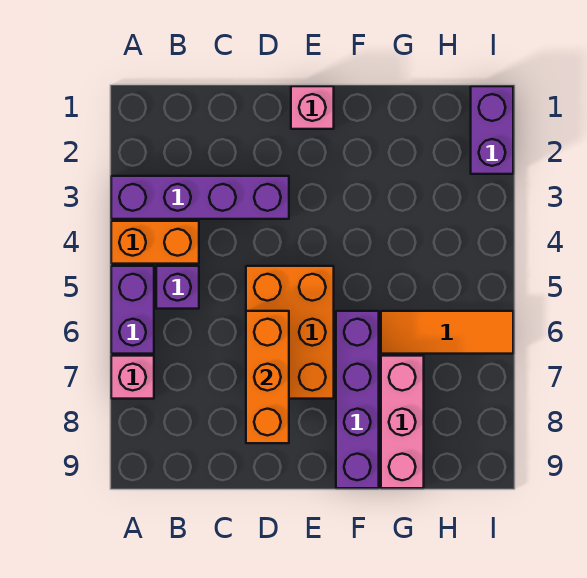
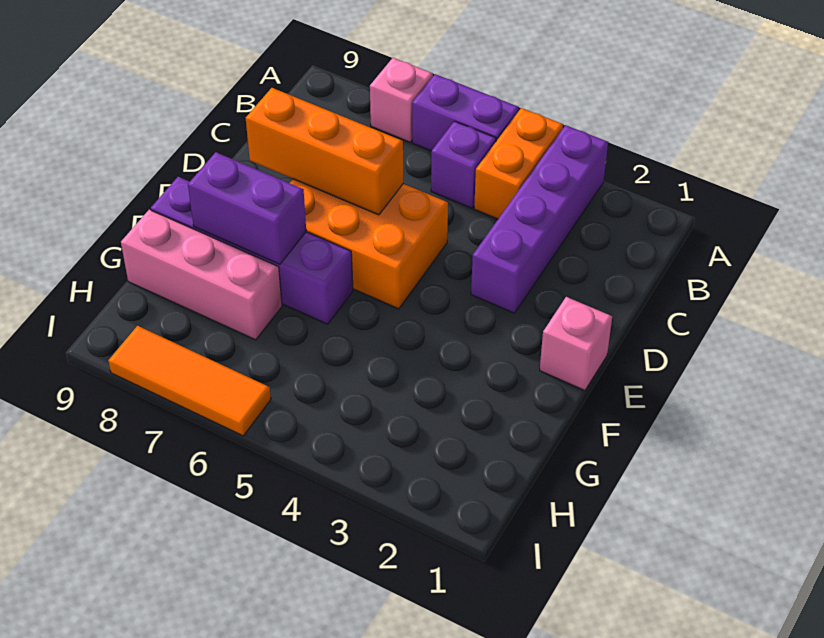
orange tile G6:I6 level 1 -> orange tile I6:I8 level 1
purple brick I1:I2 level 1 -> purple brick F7:F8 level 2

